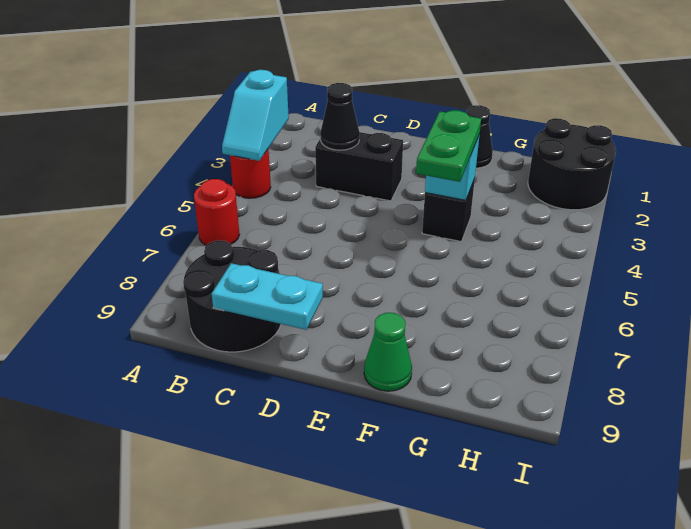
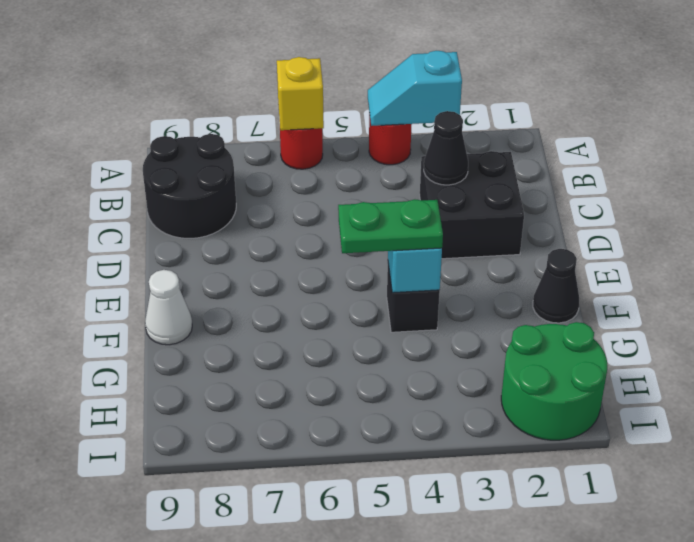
none -> yellow brick A6 level 2
black brick C3:D3 level 1 -> black brick C2:D3 level 1
cyan plate C9:D9 level 2 -> none
green cone F9 level 1 -> white cone F9 level 1
black round brick H1:I2 level 1 -> green round brick H1:I2 level 1

